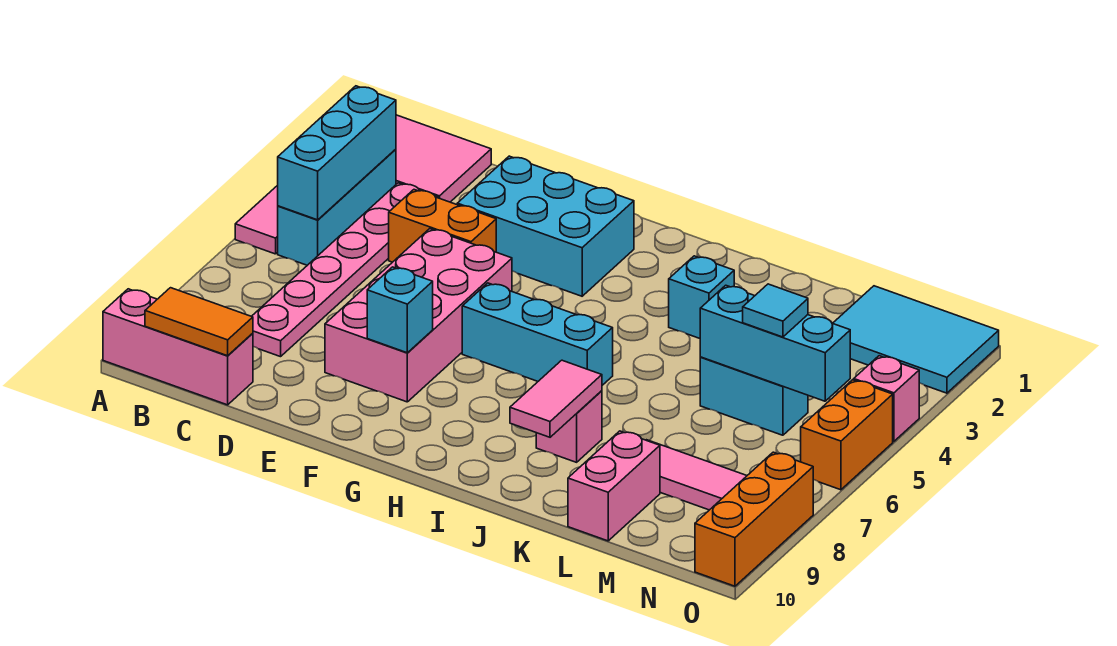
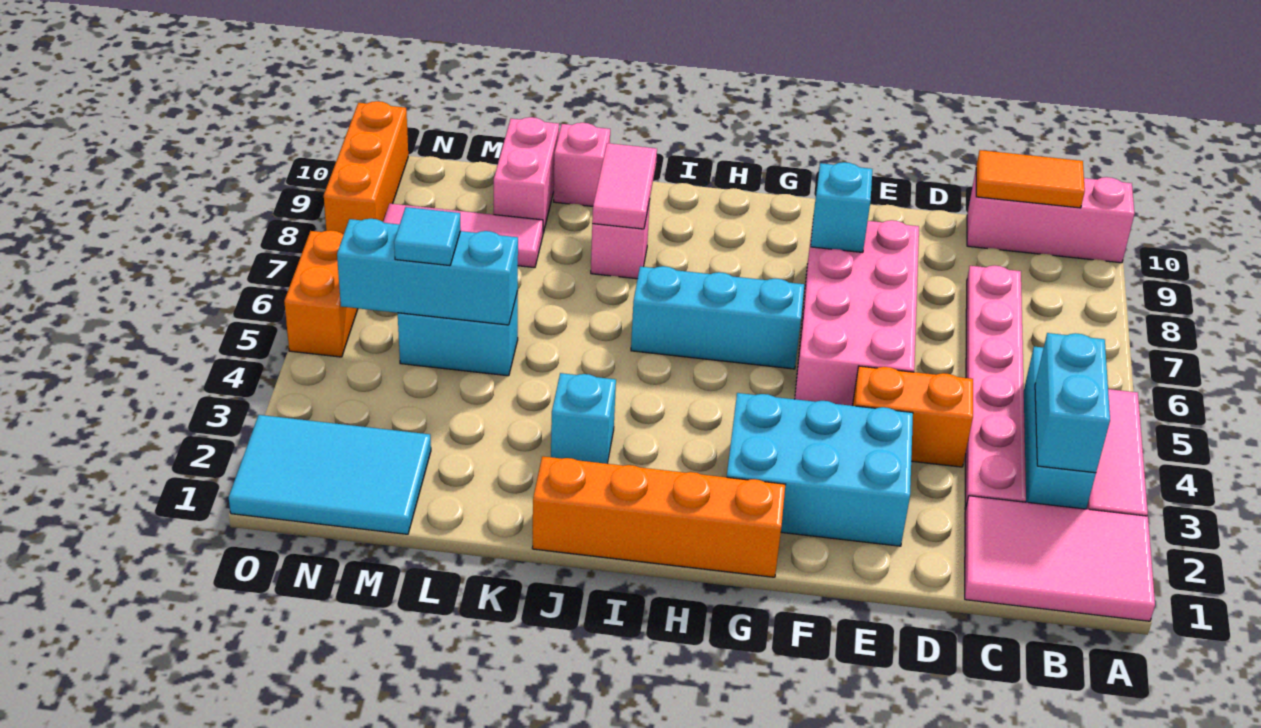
cyan brick B3:B5 level 2 -> cyan brick B3:B4 level 2
none -> orange brick G1:J1 level 1
pink brick O4 level 1 -> pink brick K10 level 1

